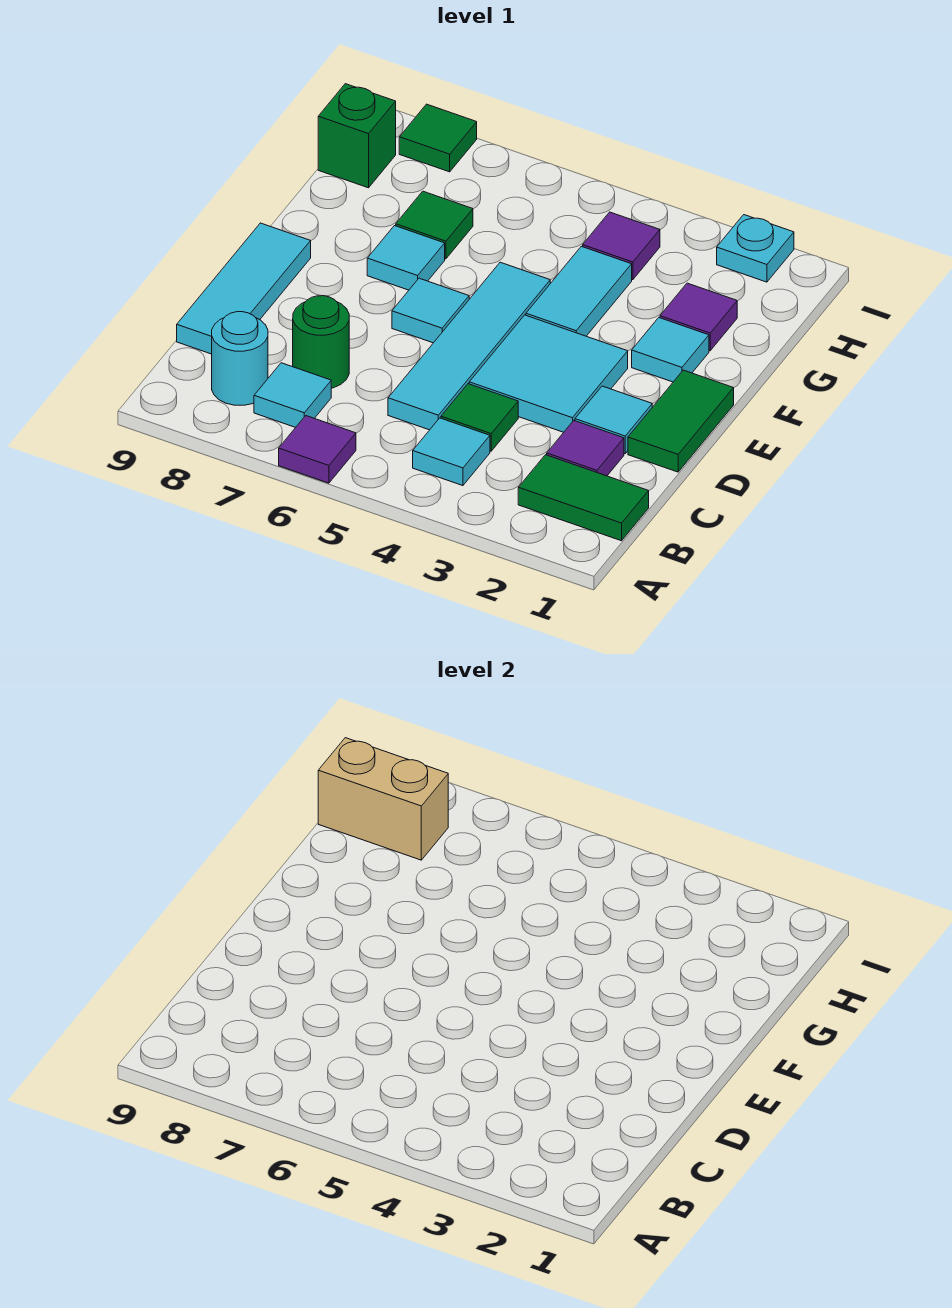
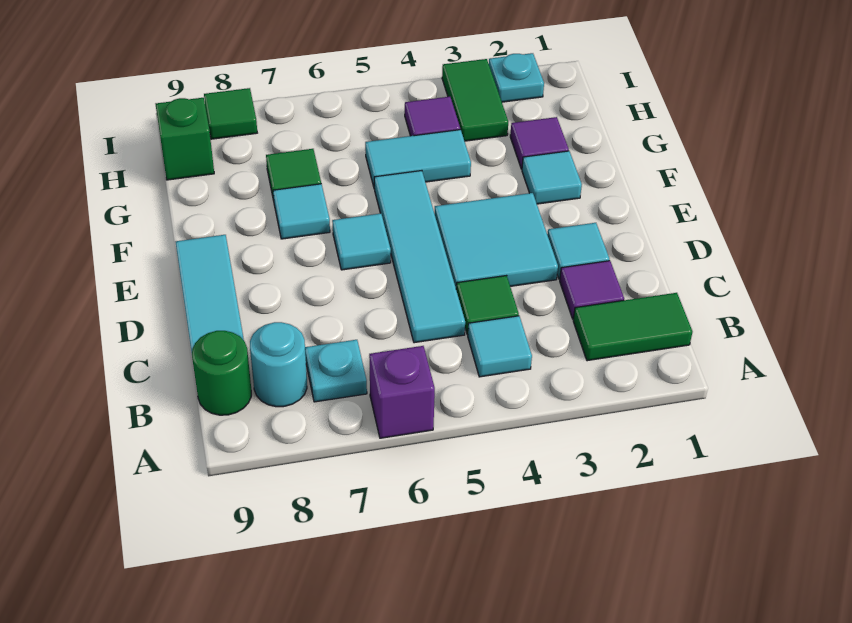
purple tile A6 level 1 -> purple brick A6 level 1
cyan tile B7 level 1 -> cyan plate B7 level 1
green round brick C7 level 1 -> green round brick B9 level 1
green tile D1:E1 level 1 -> green tile H3:I3 level 1
cyan tile F4:G4 level 1 -> cyan tile G4:G5 level 1
tan brick H8:H9 level 2 -> none

